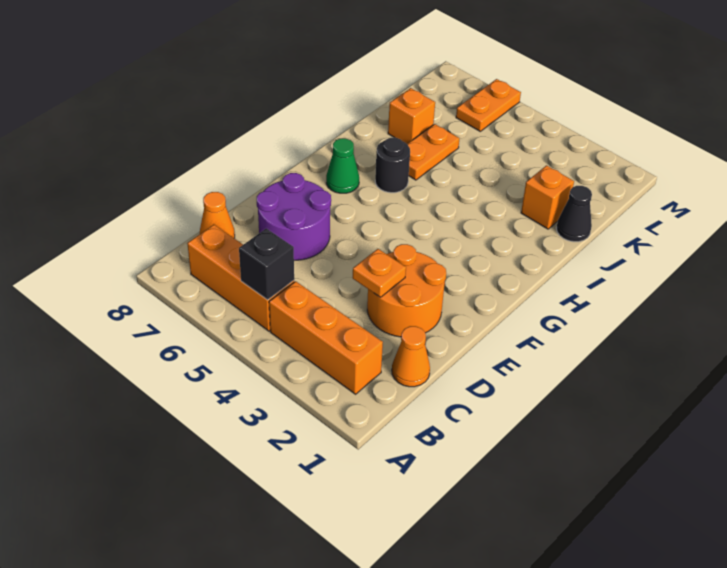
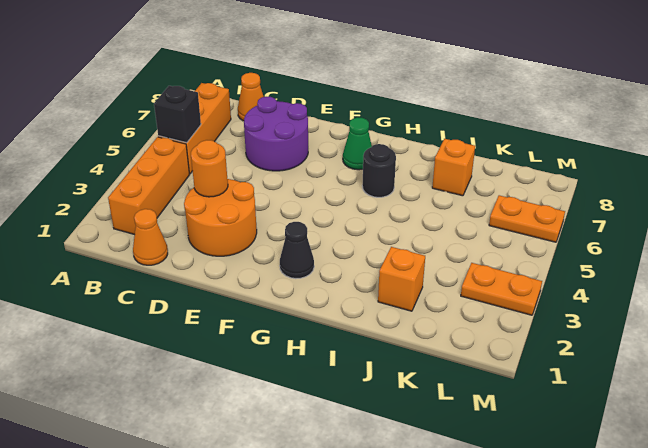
orange plate D3 level 2 -> orange round brick D3 level 2
orange plate I6:J6 level 1 -> orange plate L3:M3 level 1
black cone J1 level 1 -> black cone G2 level 1

